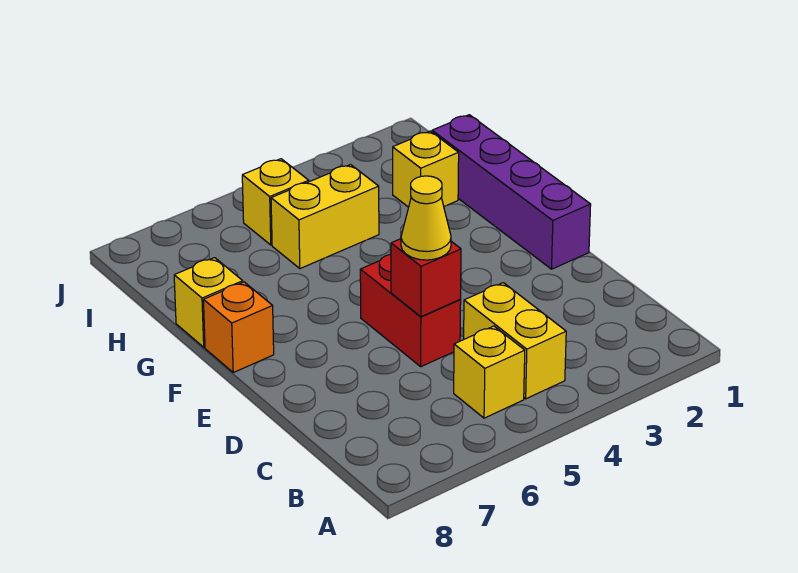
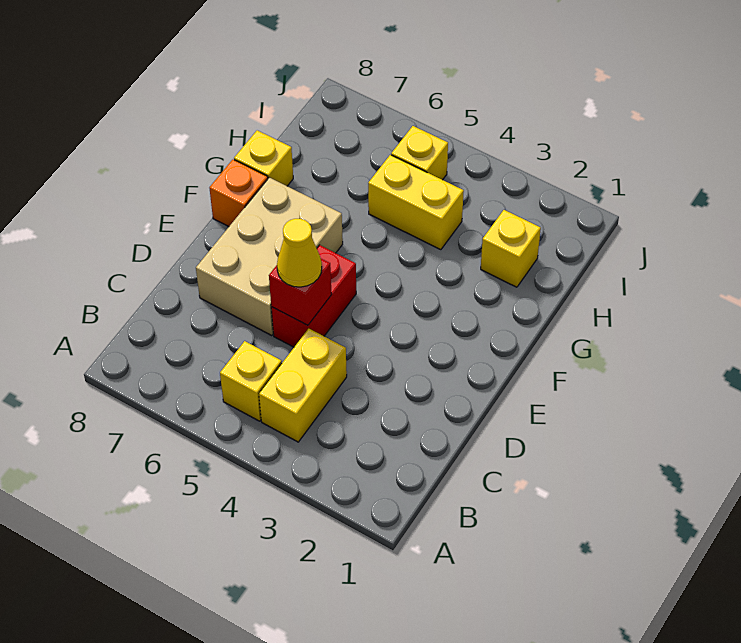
none -> tan brick D6:F7 level 1
purple brick E1:H1 level 1 -> none

